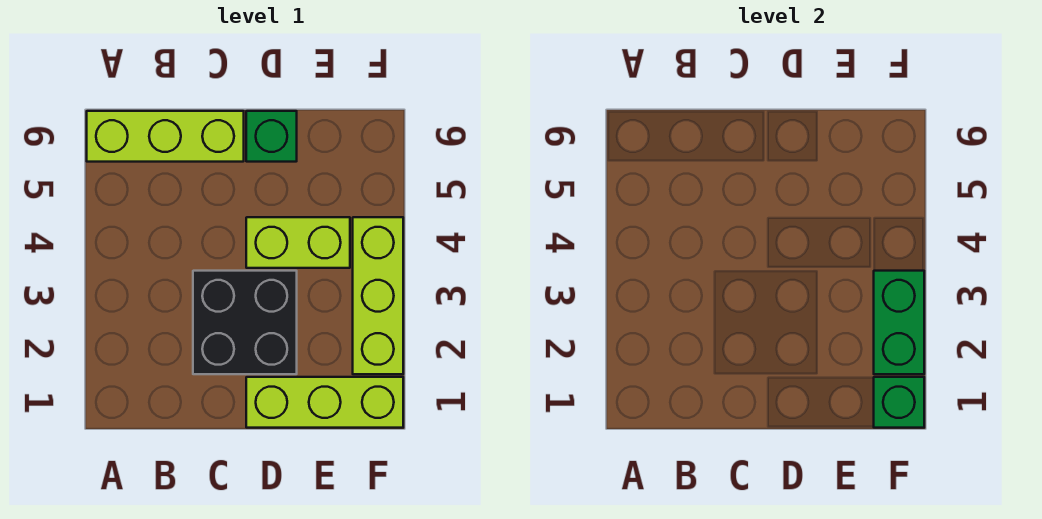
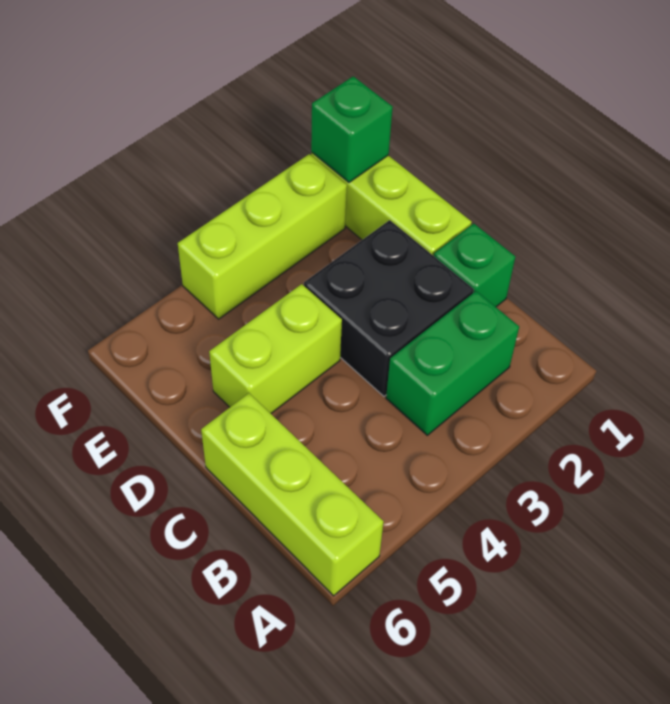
lime brick D4:E4 level 1 -> lime brick D4:D5 level 1
green brick D6 level 1 -> green brick C1 level 1
green brick F2:F3 level 2 -> green brick B2:B3 level 1

